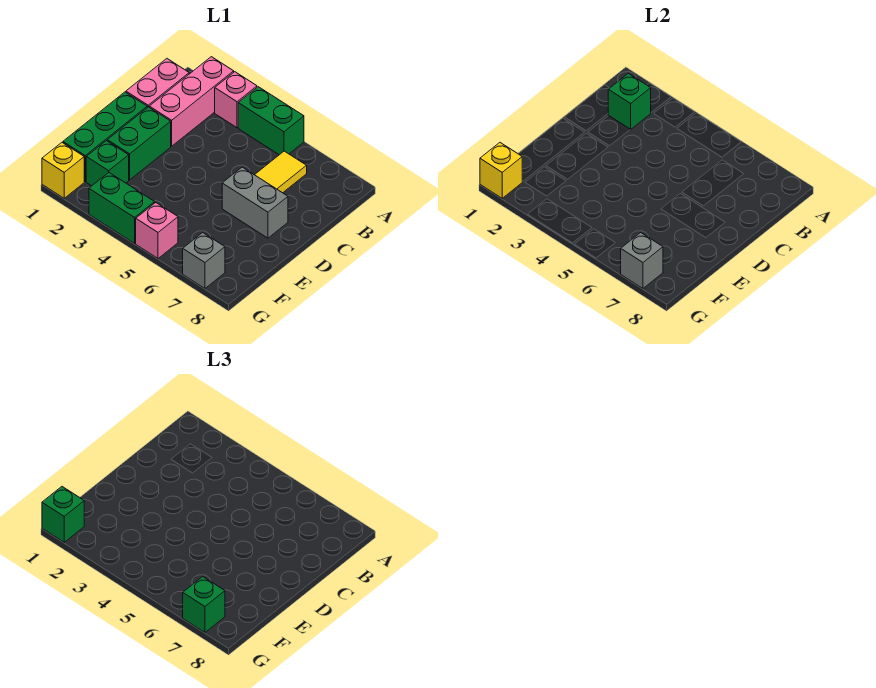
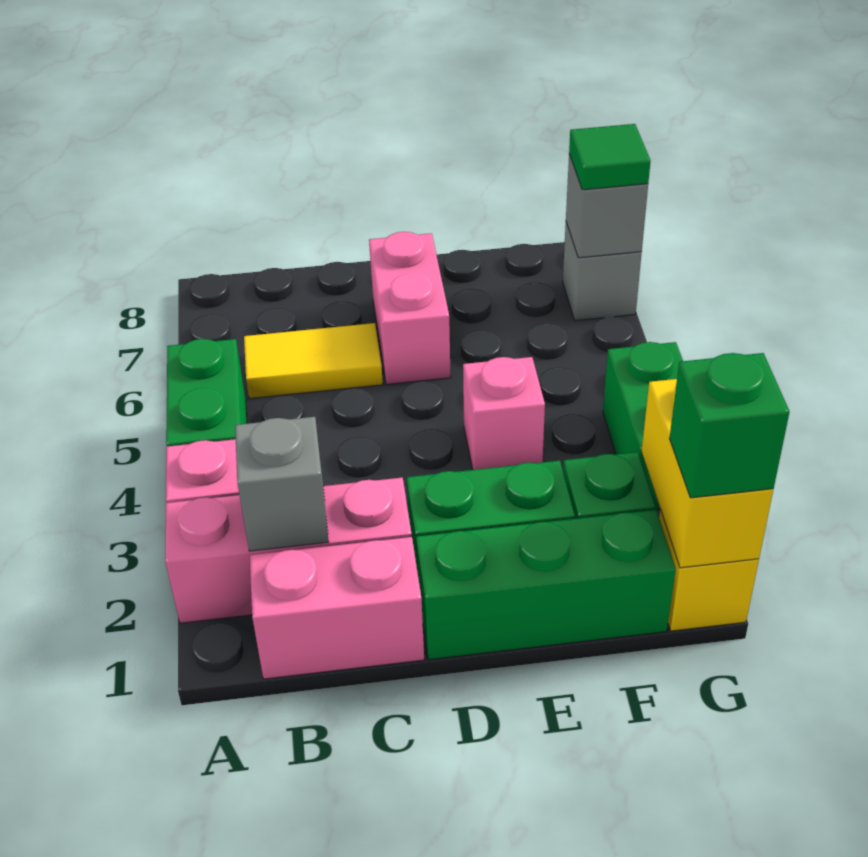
green brick B2 level 2 -> grey brick B2 level 2
grey brick D6:D7 level 1 -> pink brick D6:D7 level 1
yellow brick G1 level 2 -> yellow brick G1:G2 level 2
pink brick G5 level 1 -> pink brick E4 level 1
green brick G7 level 3 -> green tile G7 level 3

